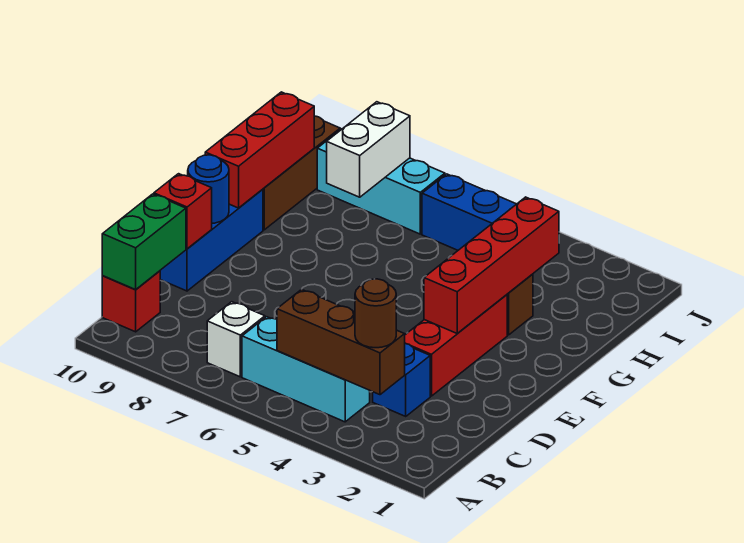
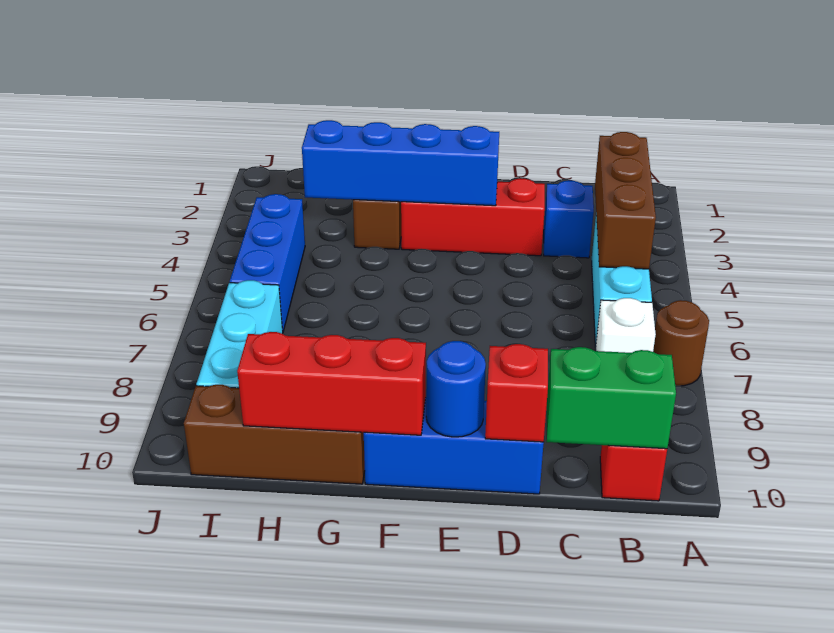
brown round brick B3 level 3 -> brown round brick A7 level 1
red brick E3:H3 level 2 -> blue brick E3:H3 level 2
white brick H8:I8 level 2 -> none

